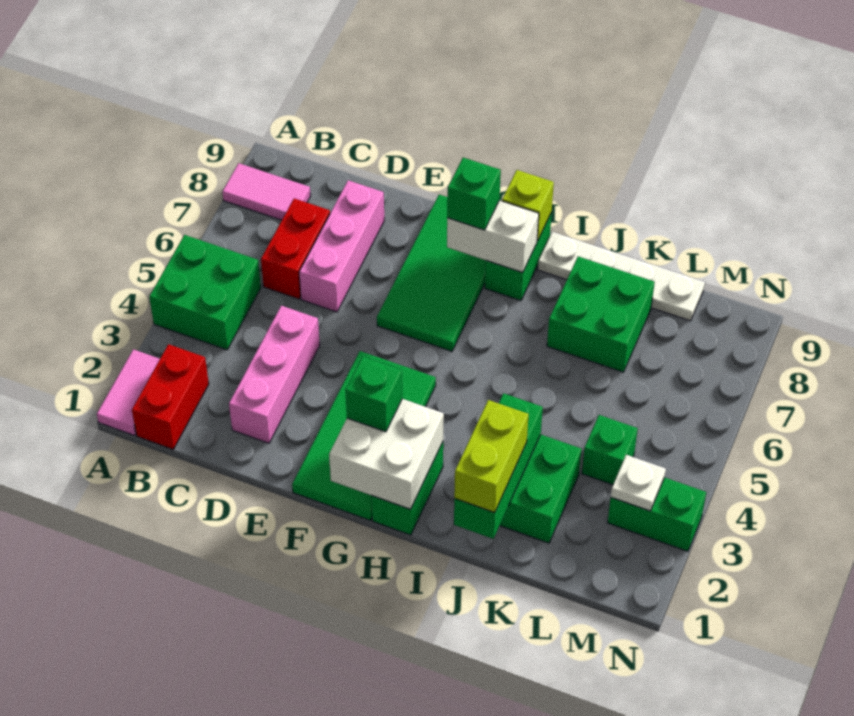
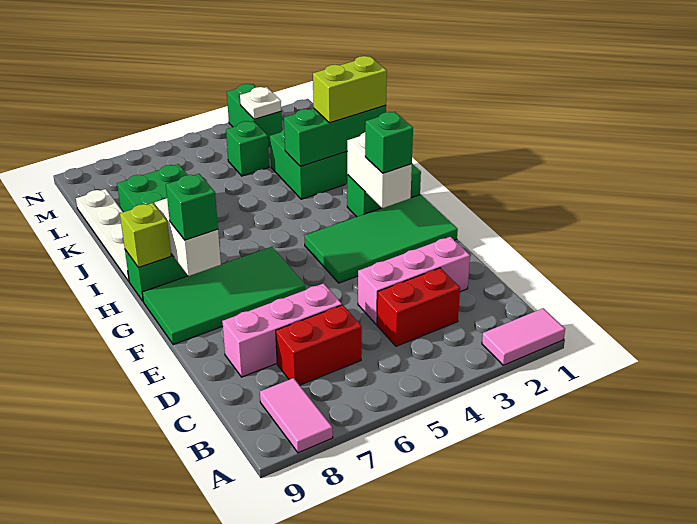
green brick A4:B5 level 1 -> none
red brick B1:B2 level 1 -> red brick C3:C4 level 1
white brick G1:H2 level 2 -> white brick G2:H2 level 2

